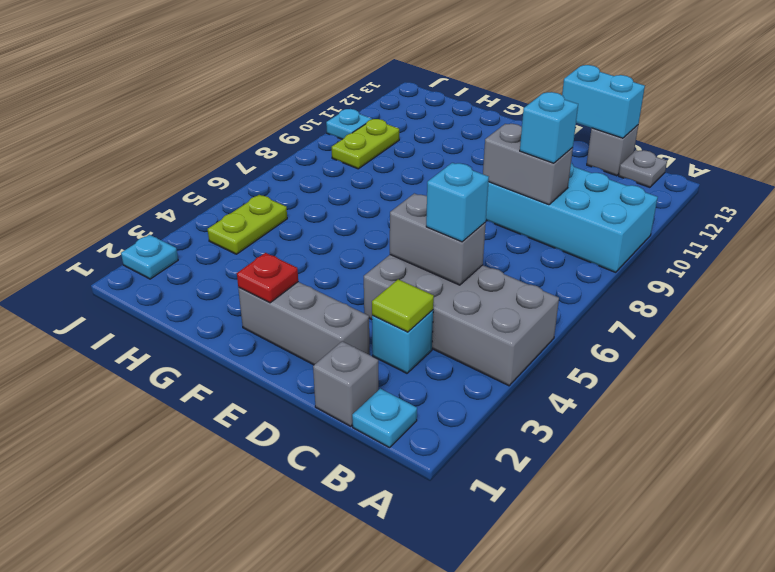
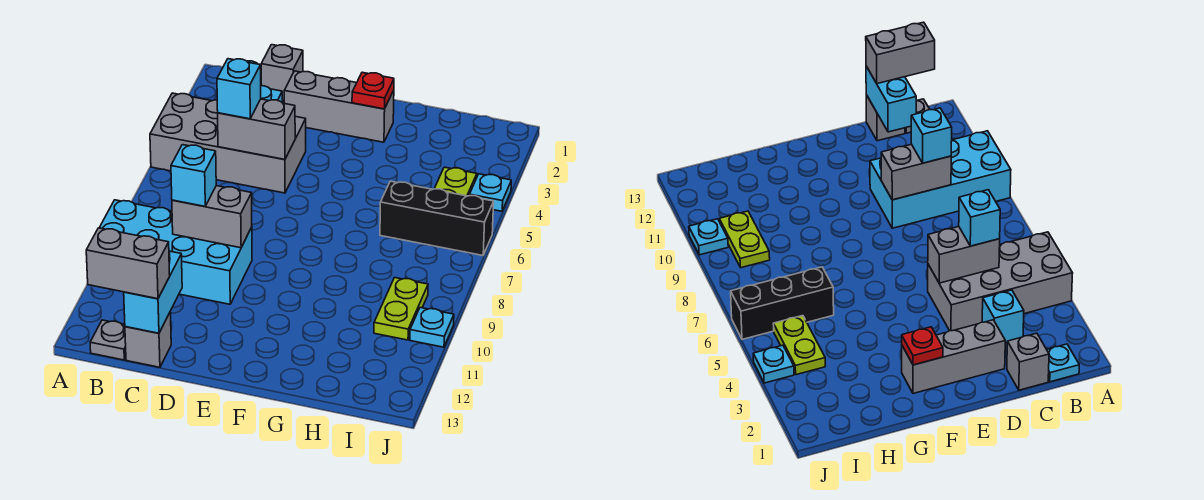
none -> grey brick B13:C13 level 3
lime tile C3 level 2 -> none
cyan brick C13:D13 level 2 -> cyan brick C12:C13 level 2
none -> black brick H6:J6 level 1
cyan plate J2 level 1 -> cyan plate J4 level 1

